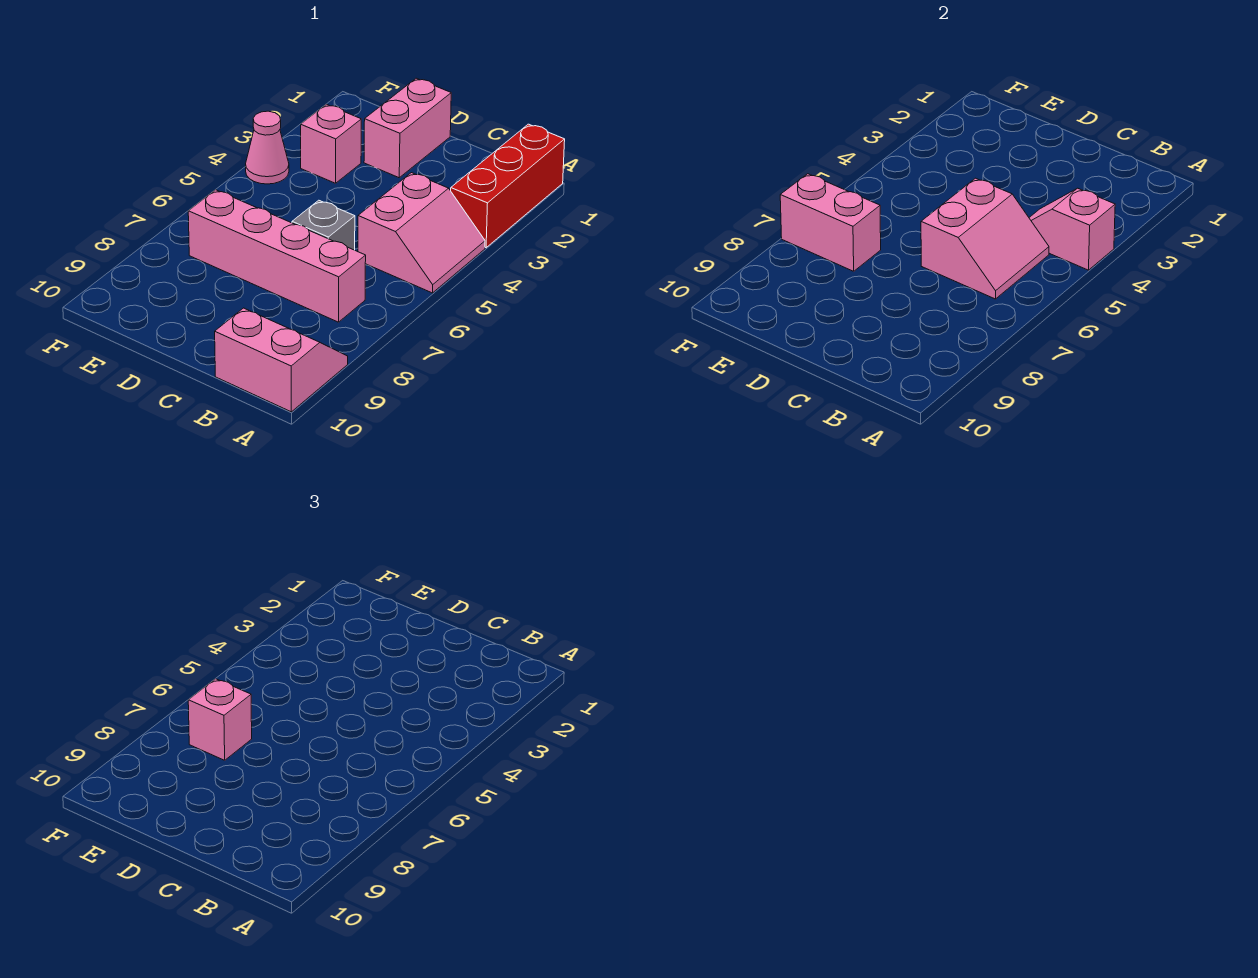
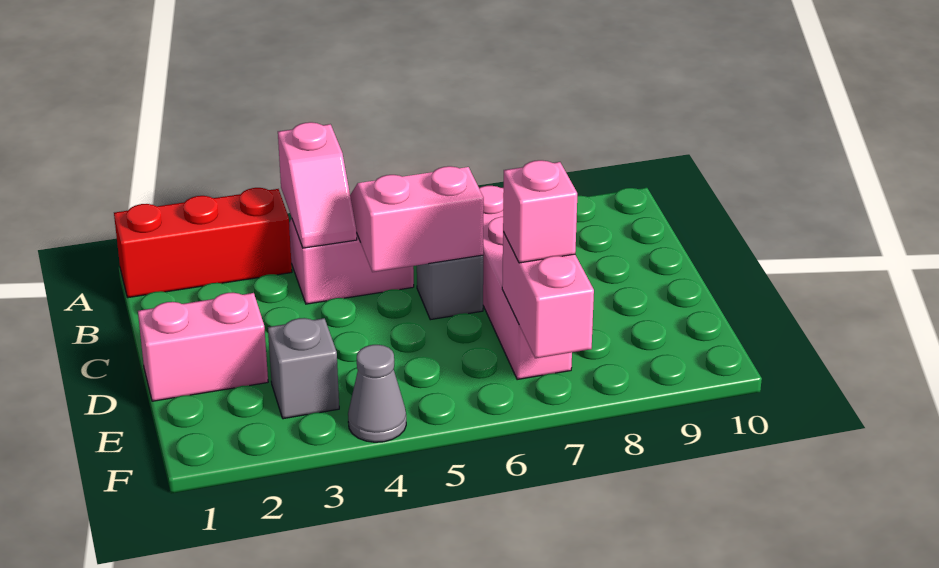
pink slope A9:B10 level 1 top 10 -> none
pink brick E3 level 1 -> grey brick E3 level 1
pink cone F4 level 1 -> grey cone F4 level 1

